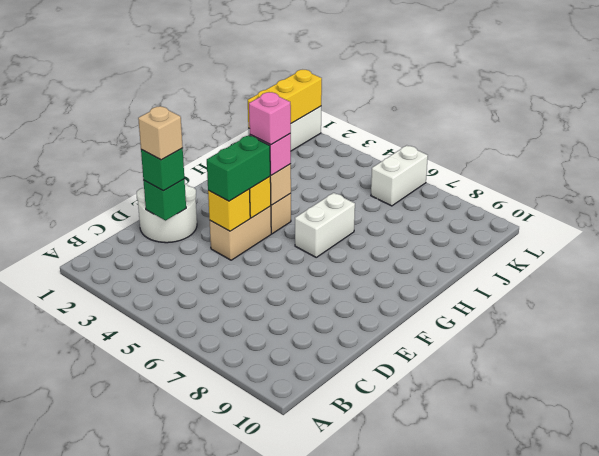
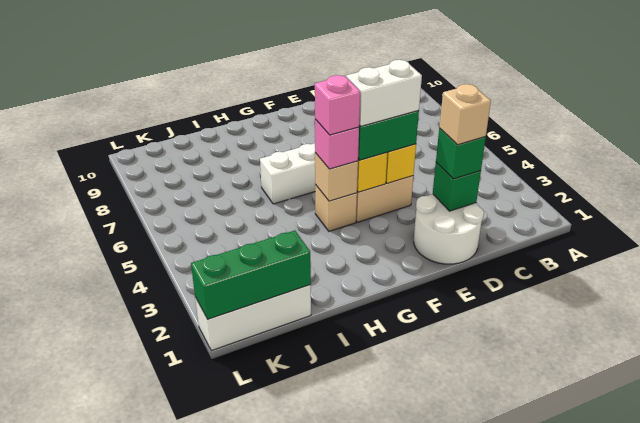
yellow brick J1:L1 level 2 -> green brick J1:L1 level 2
white brick K6:L6 level 1 -> white brick E4:F4 level 4

